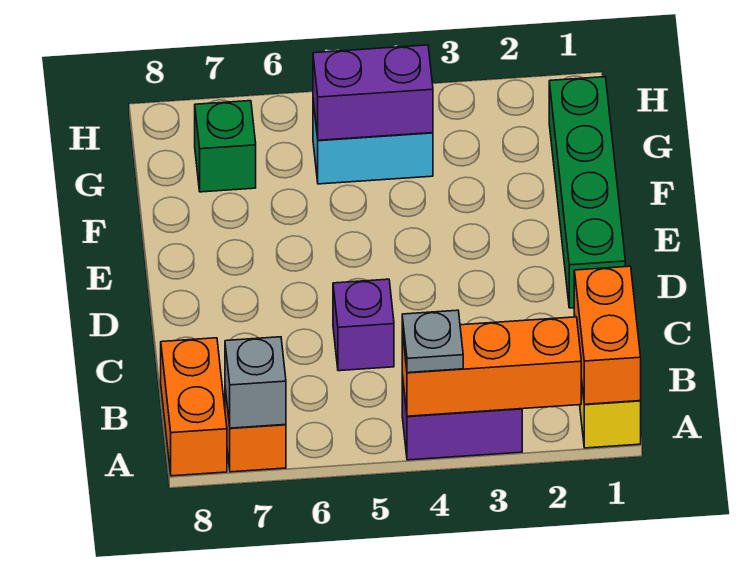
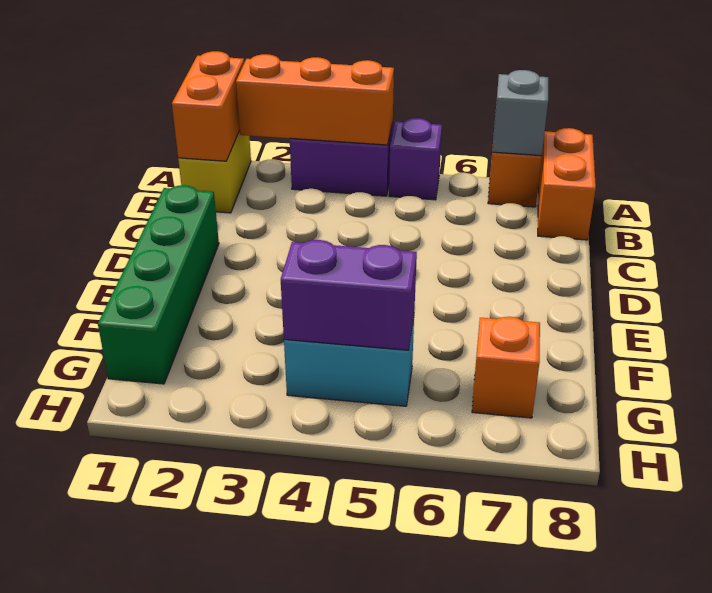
grey plate A4 level 3 -> none
purple brick C5 level 1 -> purple brick A5 level 1
green brick G7 level 1 -> orange brick G7 level 1

